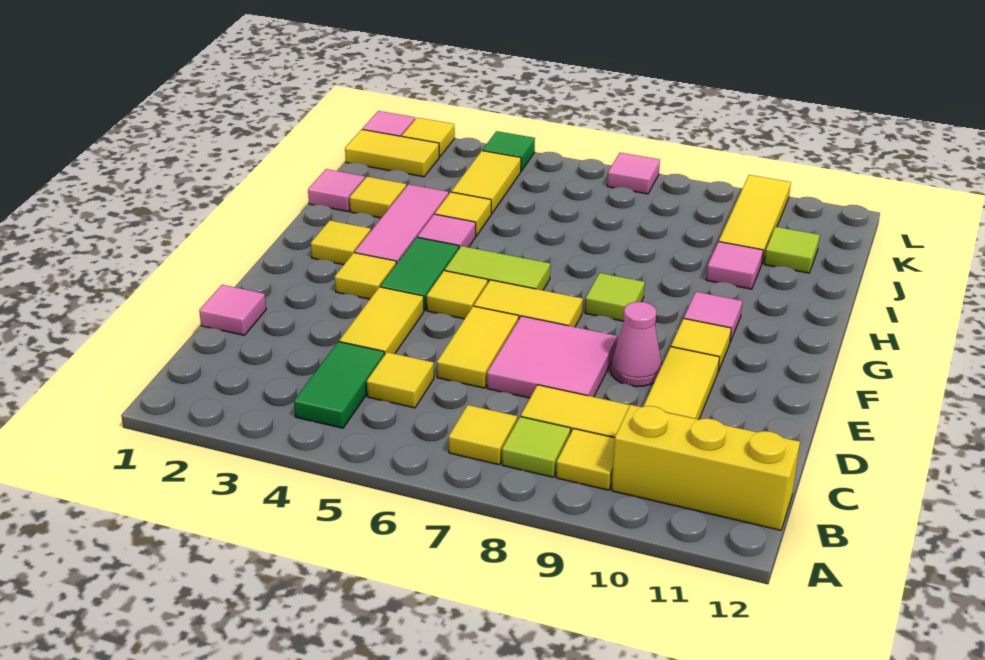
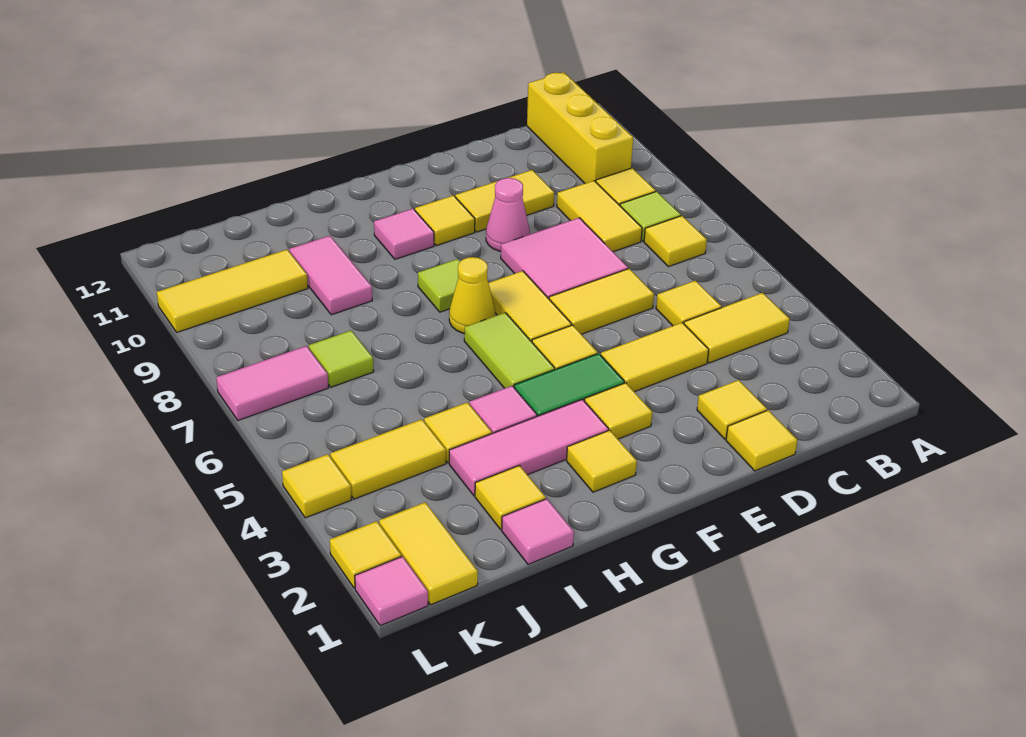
green tile B4:C4 level 1 -> yellow tile B4:C4 level 1
pink tile D1 level 1 -> yellow tile D1 level 1
none -> yellow tile D2 level 1
none -> yellow cone G7 level 1
pink tile I10 level 1 -> pink tile I9:I10 level 1
lime tile J11 level 1 -> lime tile J7 level 1
green tile L4 level 1 -> yellow tile L4 level 1
pink tile L7 level 1 -> pink tile K7:L7 level 1

